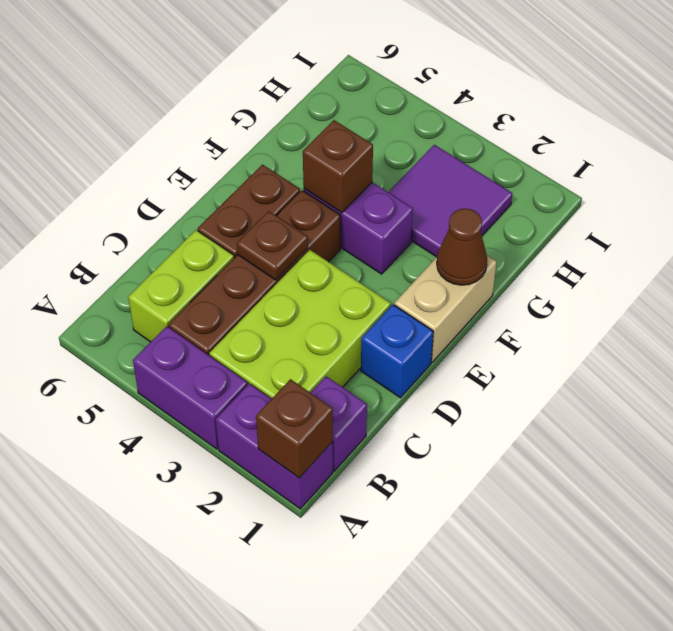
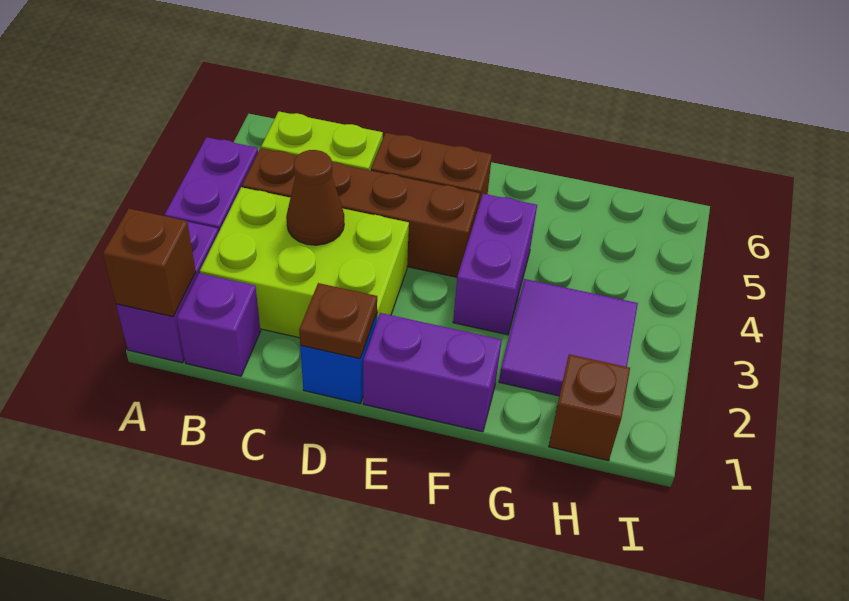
brown plate D4 level 2 -> brown plate D1 level 2
tan brick E1:F1 level 1 -> purple brick E1:F1 level 1
brown cone F1 level 2 -> brown cone C3 level 2
brown brick F4 level 2 -> brown brick H1 level 1

